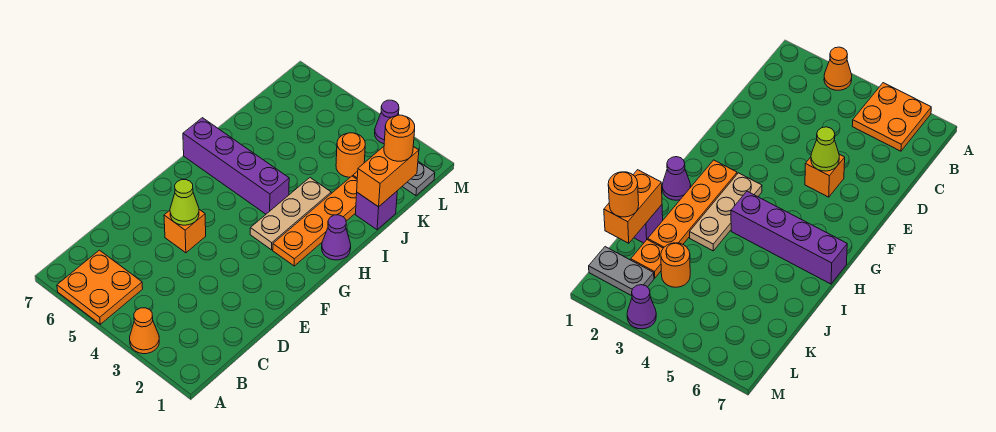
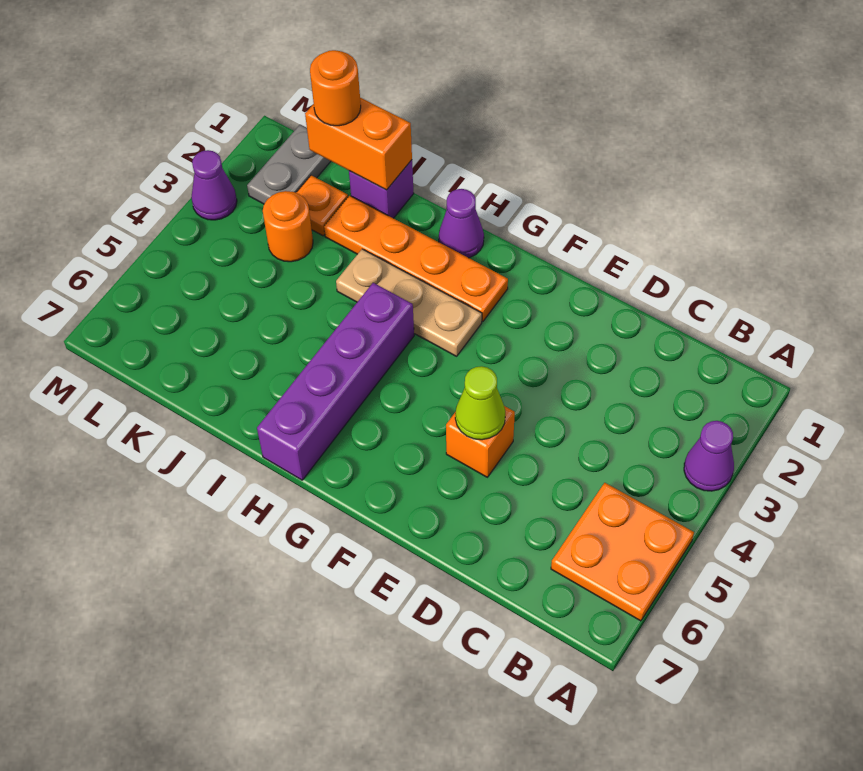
orange cone A3 level 1 -> purple cone A3 level 1

